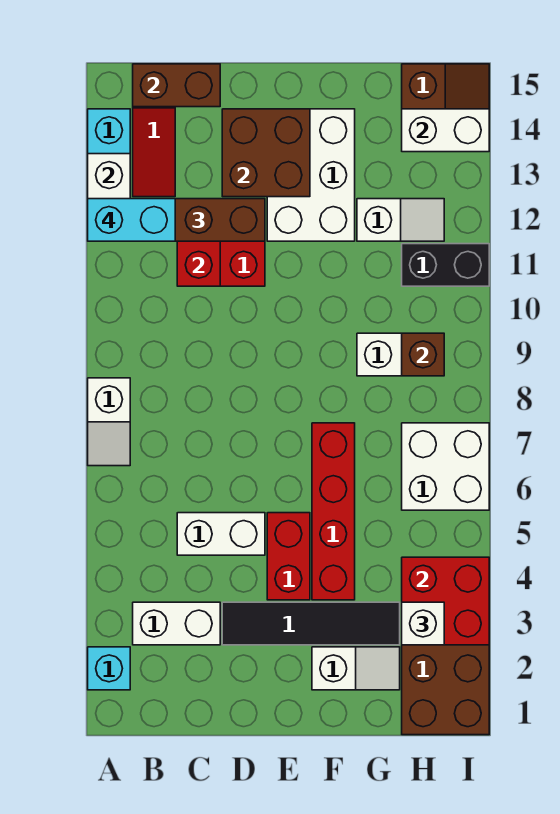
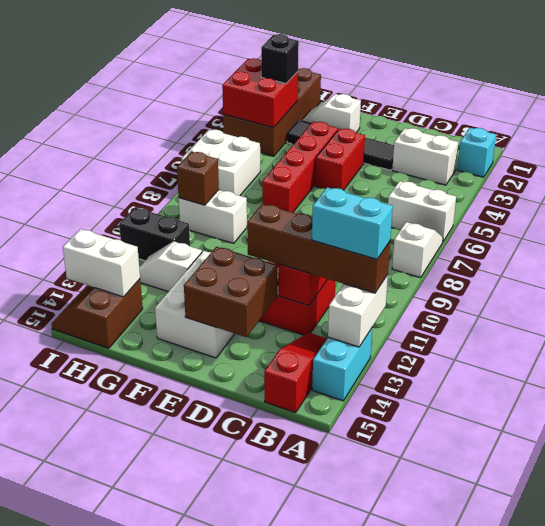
brown brick B15:C15 level 2 -> none
white brick C5:D5 level 1 -> white brick A6:B6 level 1
white brick H3 level 3 -> black brick H3 level 3

